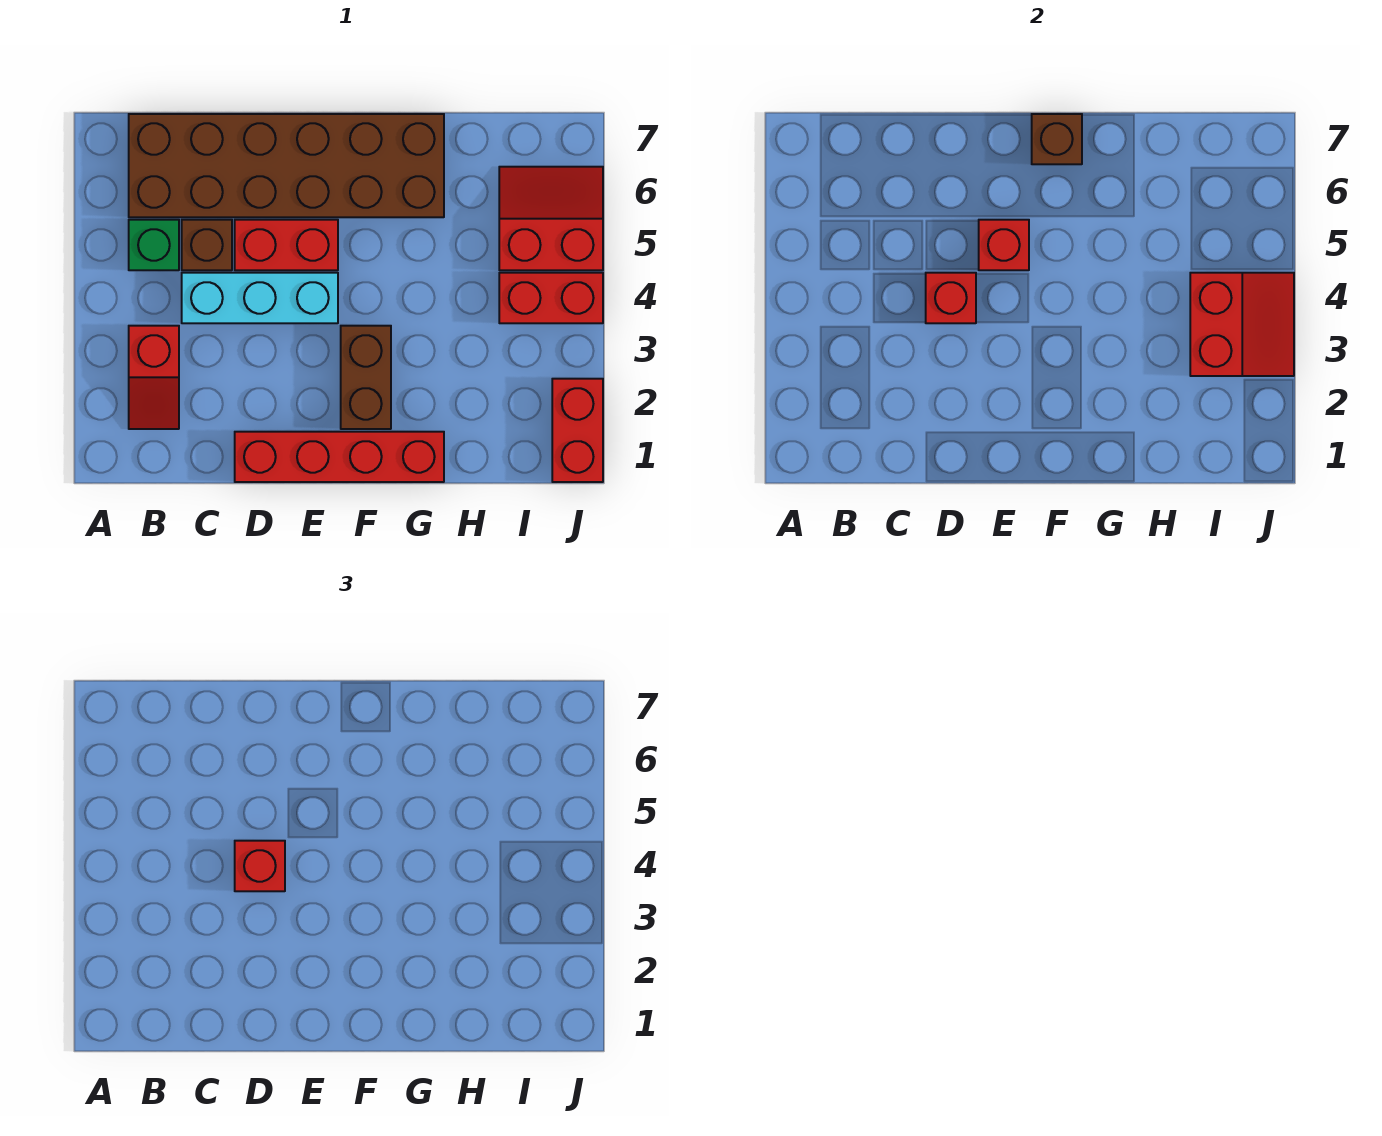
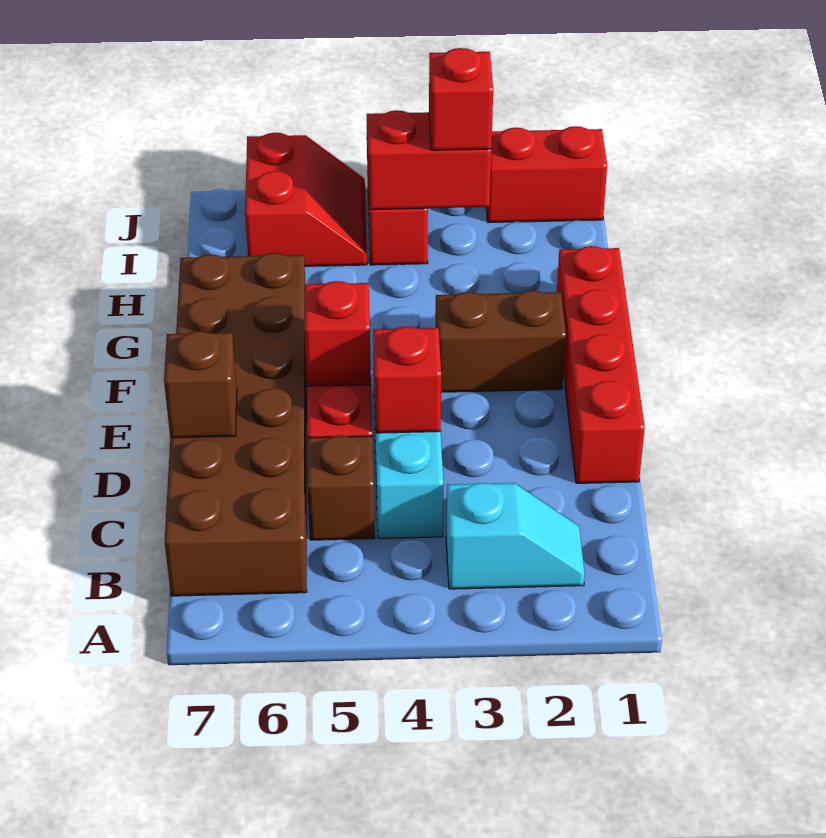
red slope B2:B3 level 1 top 3 -> cyan slope B2:B3 level 1 top 3
green brick B5 level 1 -> none
red brick D4 level 3 -> red brick I3 level 3
brown brick F7 level 2 -> brown brick D7 level 2
red slope I5:J6 level 1 top 5 -> red slope I5:J6 level 1 top 6

